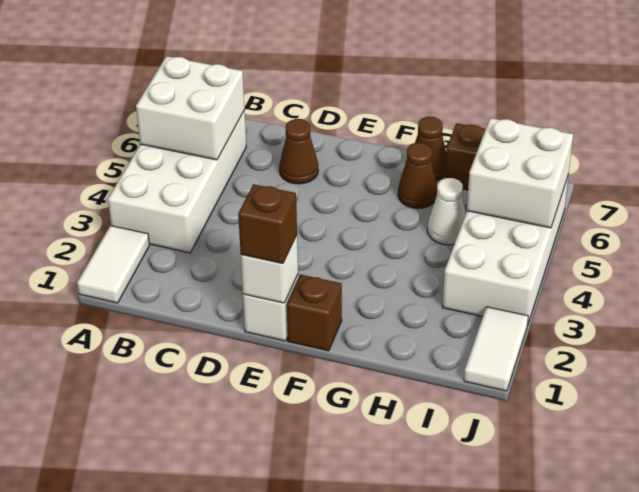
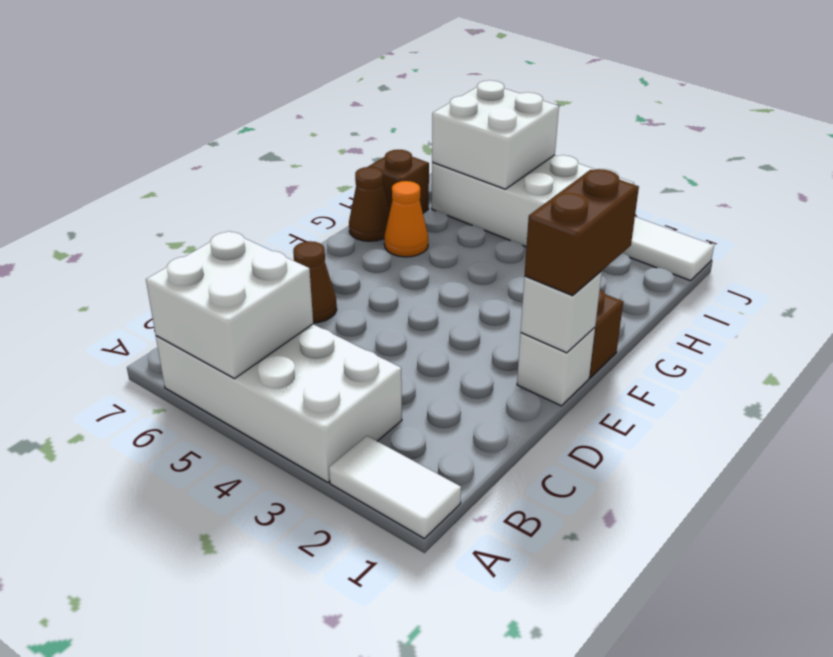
brown brick E1 level 3 -> brown brick E1:F1 level 3
brown cone G6 level 1 -> orange cone G6 level 1
white cone H5 level 1 -> none

